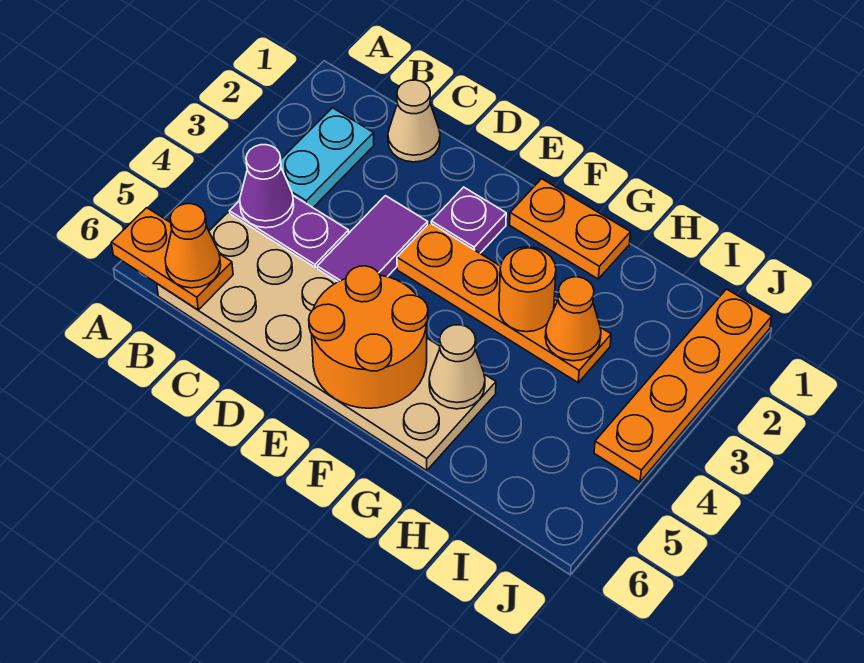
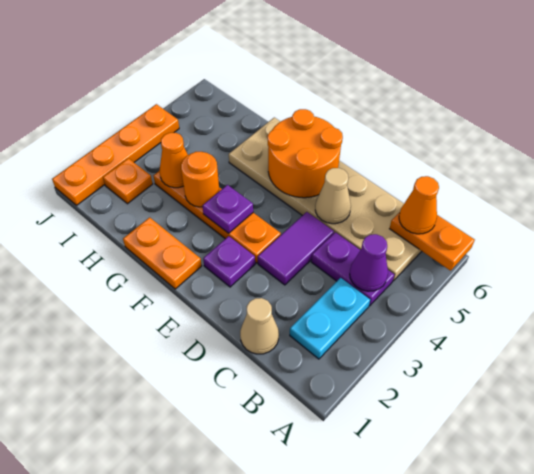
none -> purple plate F3 level 2
tan cone G5 level 2 -> tan cone D5 level 2
none -> orange plate I2 level 1

